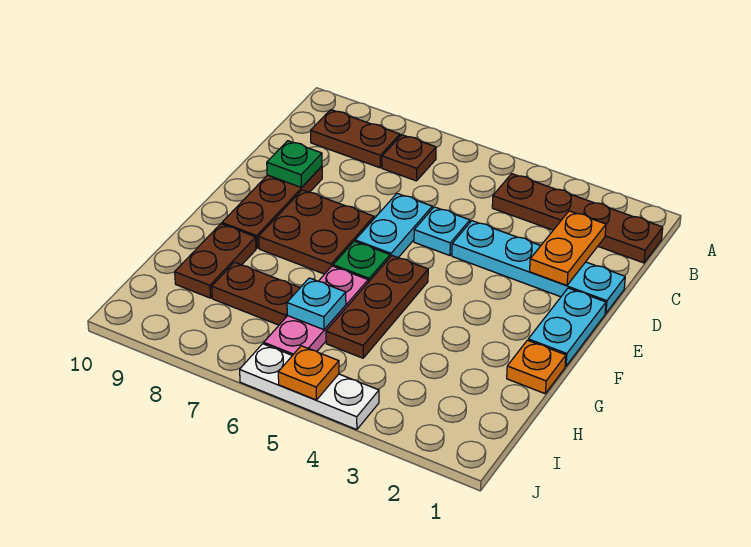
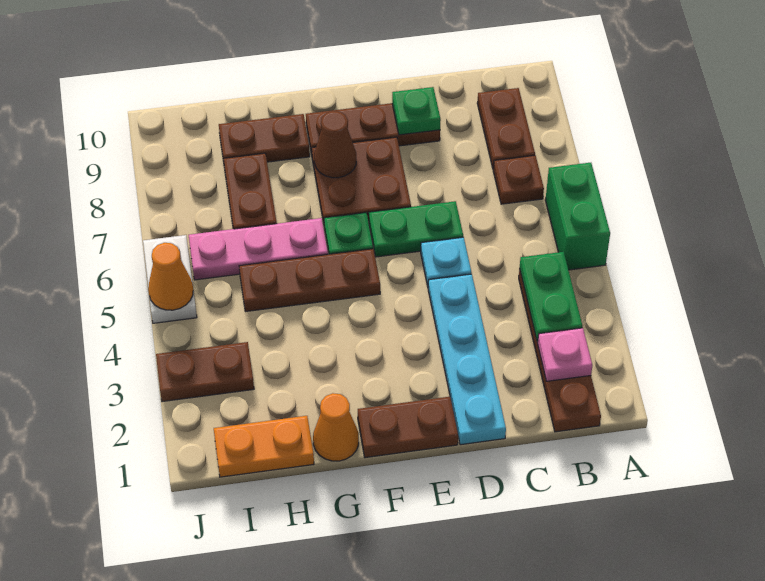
none -> green brick A5:A6 level 1
none -> pink plate B2 level 2
none -> green plate B3:B4 level 2
orange plate C2:D2 level 2 -> orange plate H1:I1 level 1
cyan plate D6:E6 level 1 -> green plate D6:E6 level 1
cyan plate E1:F1 level 1 -> brown plate E1:F1 level 1
none -> brown cone F8 level 2
orange plate G1 level 1 -> orange cone G1 level 1
cyan plate H6 level 2 -> none
none -> brown plate I3:J3 level 1
white plate J4:J6 level 1 -> white plate J5:J6 level 1
orange plate J5 level 2 -> orange cone J5 level 2

